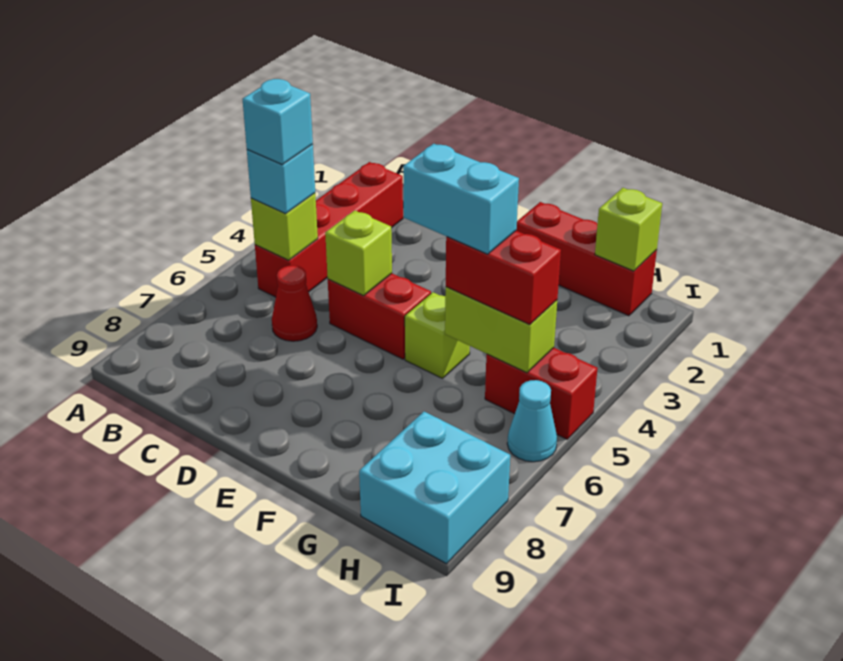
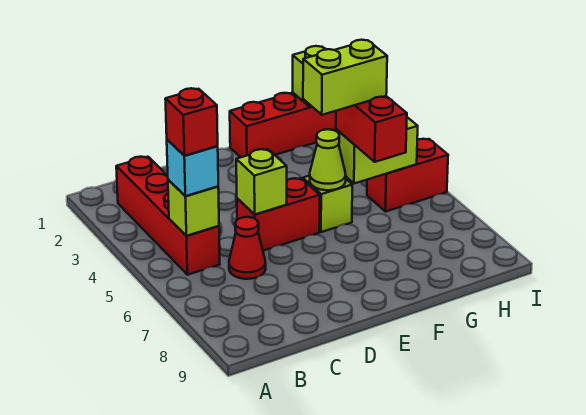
cyan brick B5 level 4 -> red brick B5 level 4
none -> lime cone F5 level 2
cyan brick F5:G5 level 4 -> lime brick F5:G5 level 4
red brick G5:H5 level 3 -> red brick G5:G6 level 3
cyan brick H8:I9 level 1 -> none
cyan cone I6 level 1 -> none

